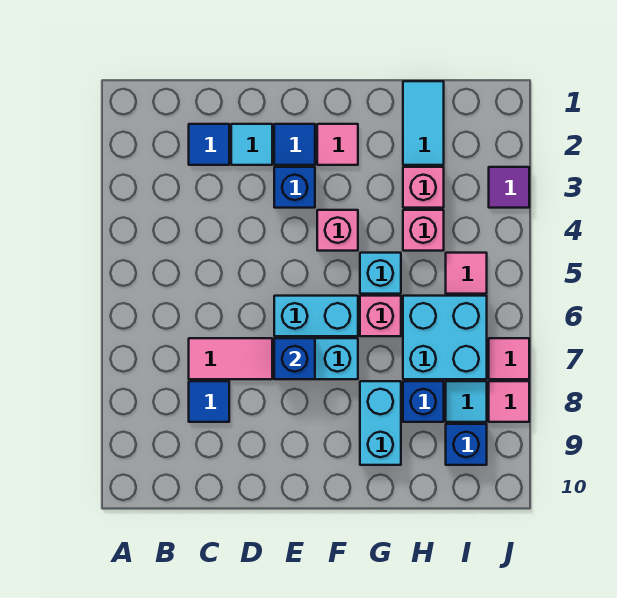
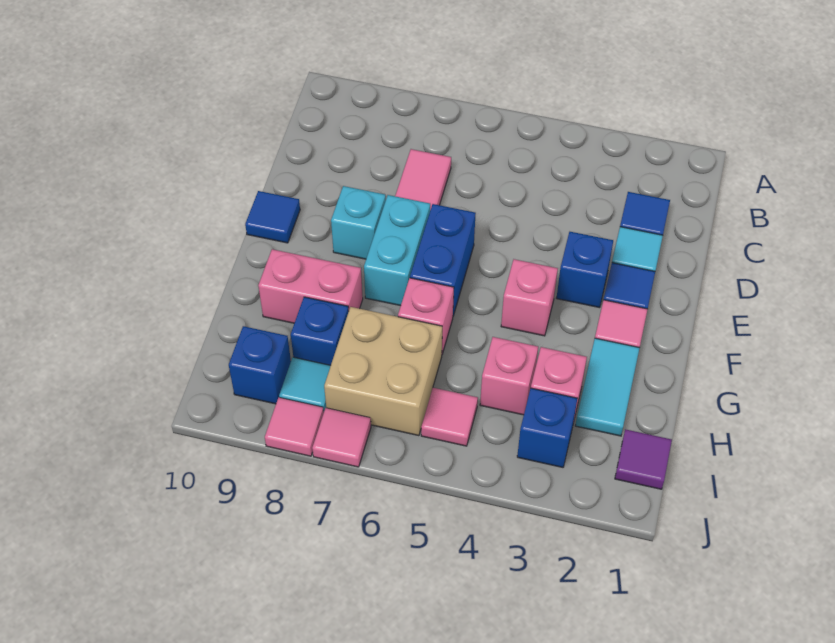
blue tile C8 level 1 -> blue tile E10 level 1
cyan brick E6:F6 level 1 -> blue brick E6:F6 level 1
blue brick E7 level 2 -> blue brick I3 level 1
cyan brick G5 level 1 -> cyan brick E8 level 1
cyan brick G8:G9 level 1 -> pink brick G8:G9 level 1
cyan tile H1:H2 level 1 -> cyan tile G2:H2 level 1
cyan brick H6:I7 level 1 -> tan brick H6:I7 level 1
purple tile J3 level 1 -> purple tile I1 level 1

